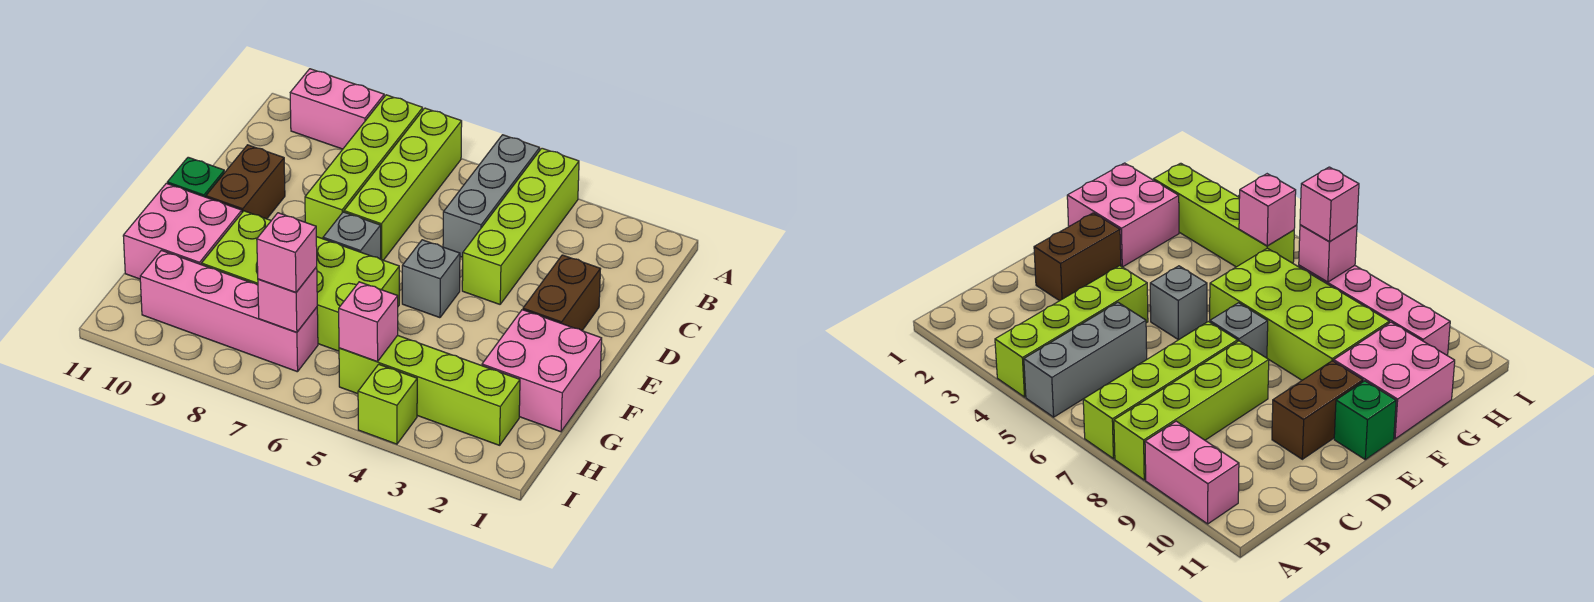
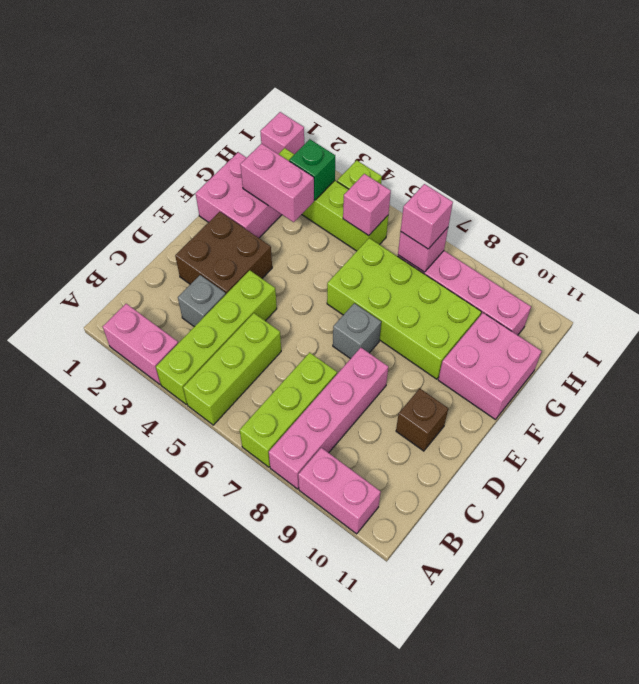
none -> pink brick A2:A3 level 1
grey brick A5:C5 level 1 -> lime brick A5:C5 level 1
lime brick A7:D7 level 1 -> lime brick A7:C7 level 1
lime brick A8:D8 level 1 -> pink brick A8:D8 level 1
brown brick D2:E2 level 1 -> brown brick D2:E3 level 1
brown brick D10:E10 level 1 -> brown brick D10 level 1
grey brick E5 level 1 -> grey brick C3 level 1
green brick E11 level 1 -> green brick H3 level 2
none -> pink brick G2:G3 level 2
none -> pink brick I1 level 1

